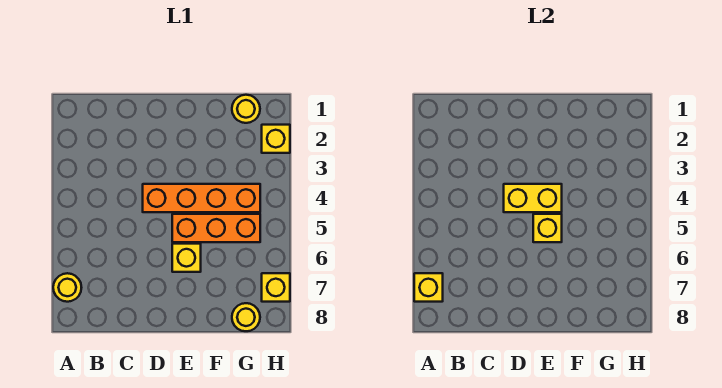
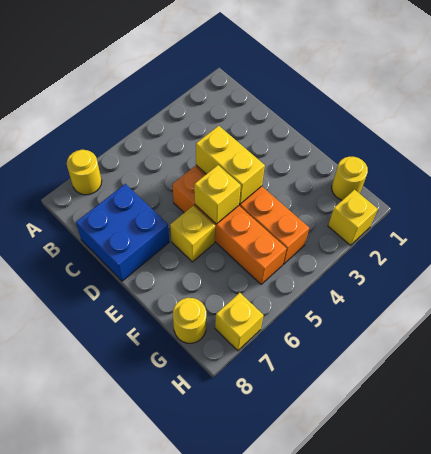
yellow brick A7 level 2 -> none
none -> blue brick C7:D8 level 1
orange brick E5:G5 level 1 -> orange brick D5:G5 level 1

